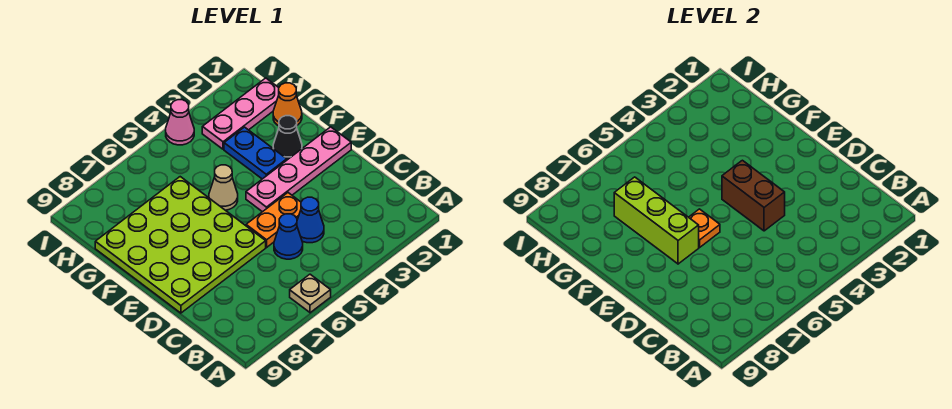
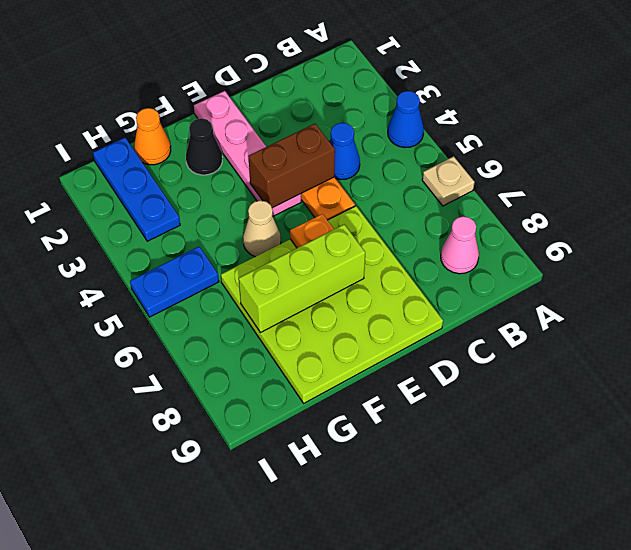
blue cone C5 level 1 -> blue cone A4 level 1
blue plate F3:G3 level 1 -> blue plate H5:I5 level 1
pink plate H1:H3 level 1 -> blue plate H1:H3 level 1
pink cone I4 level 1 -> pink cone B8 level 1

